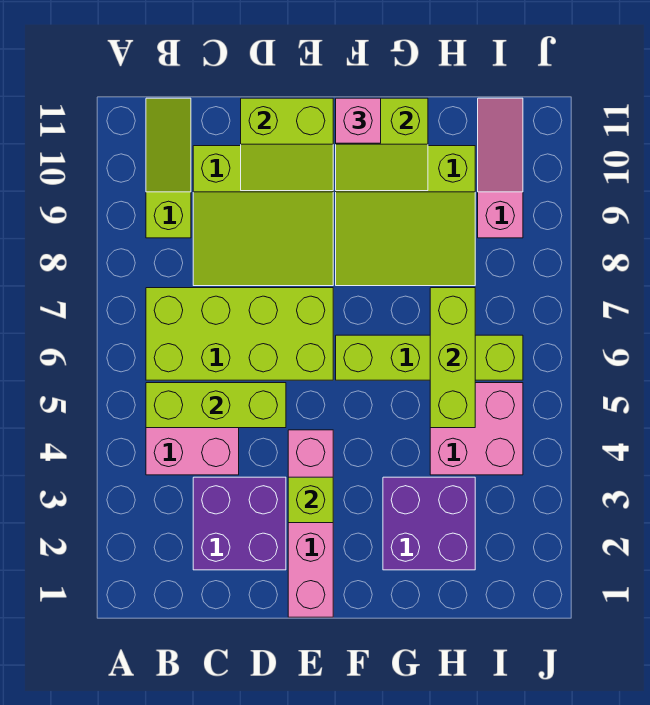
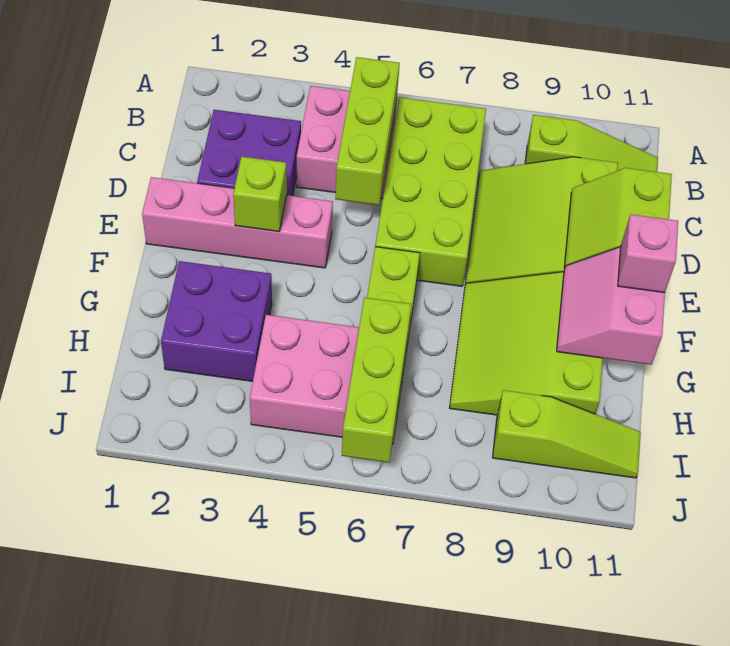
lime slope F10:G11 level 2 top 11 -> pink slope F10:G11 level 2 top 11
lime brick H5:H7 level 2 -> lime brick H6:J6 level 2
pink slope I9:I11 level 1 top 9 -> lime slope I9:I11 level 1 top 9

